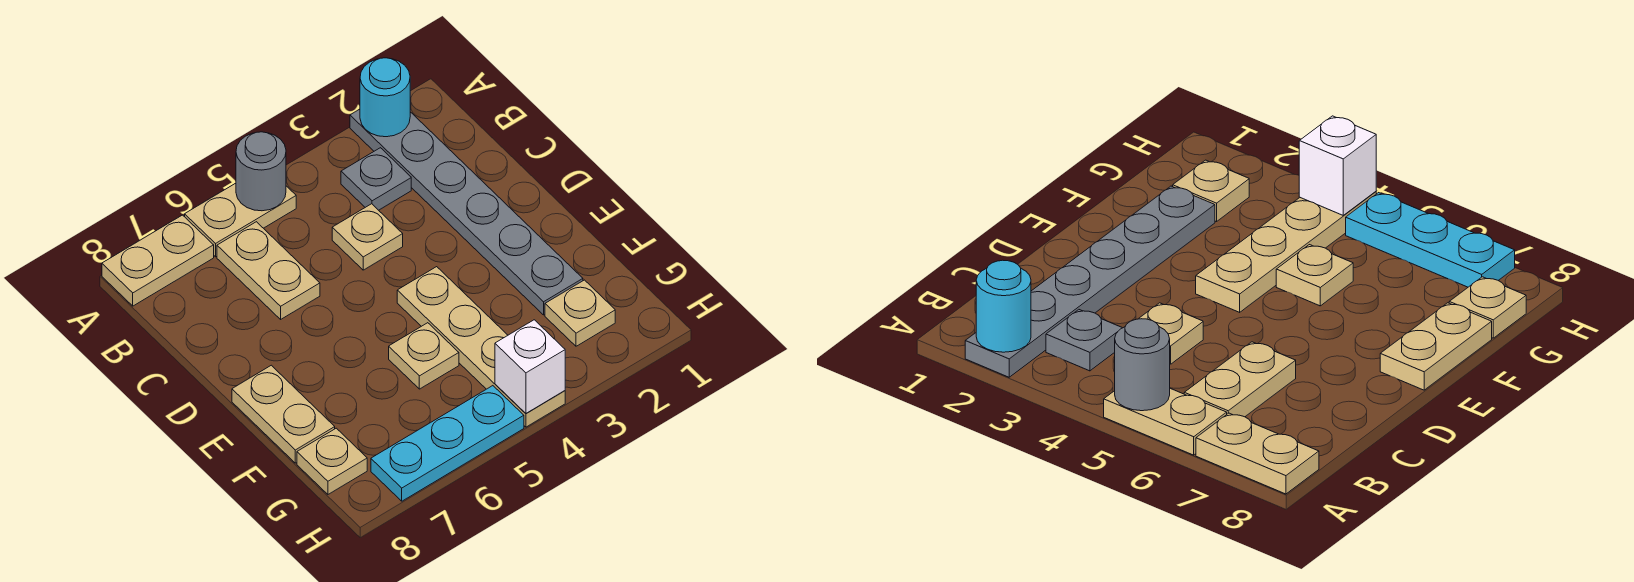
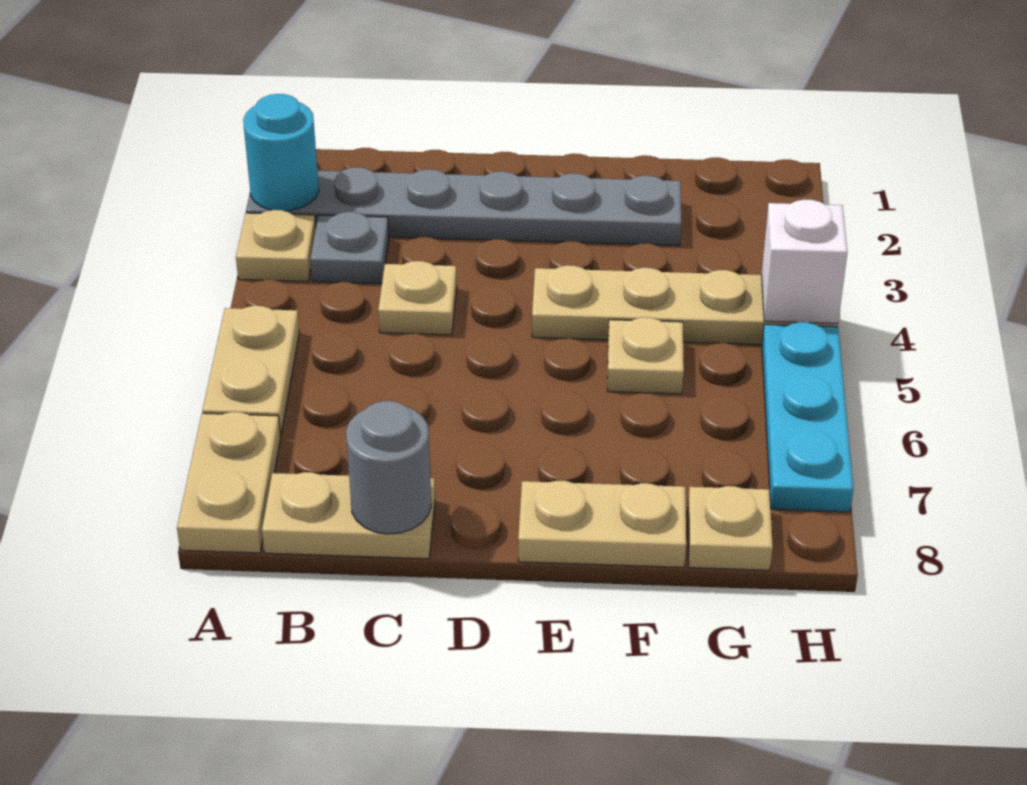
grey round brick A5 level 2 -> grey round brick C8 level 2
tan plate B6:C6 level 1 -> tan plate B8:C8 level 1
tan plate G2 level 1 -> tan plate A3 level 1

